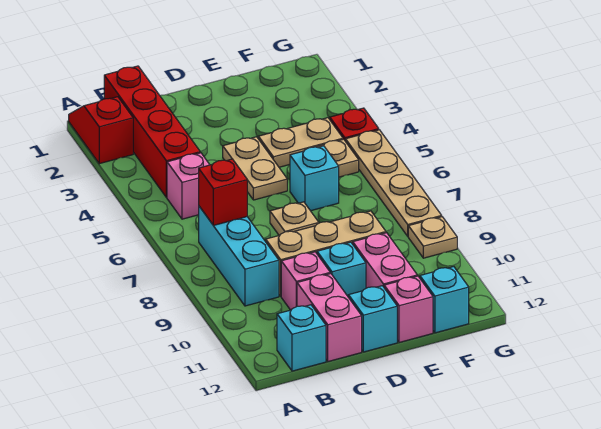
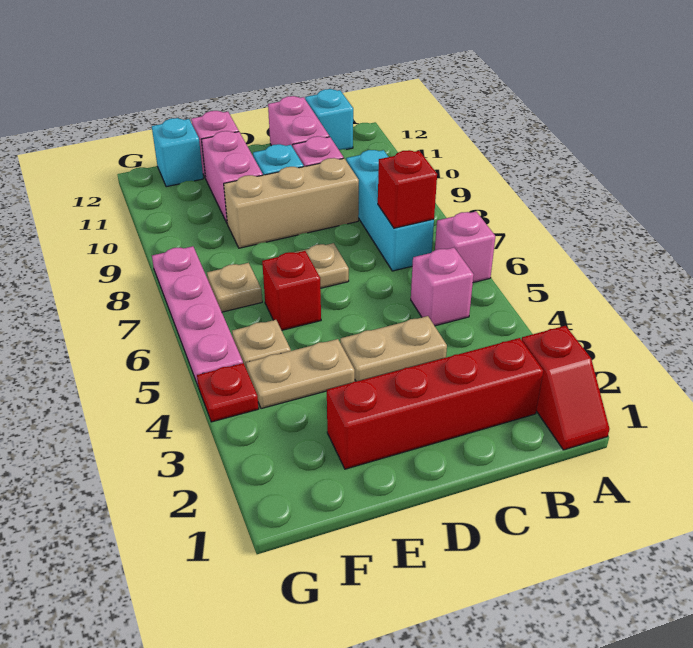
none -> pink brick A6 level 1
red brick B1:B4 level 1 -> red brick B2:E2 level 1
tan plate D4:D5 level 1 -> tan plate C4:D4 level 1
cyan brick D12 level 1 -> none
cyan brick E6 level 1 -> red brick E6 level 1
tan plate G5:G8 level 1 -> pink plate G5:G8 level 1
tan plate G9 level 1 -> tan plate F7 level 1

